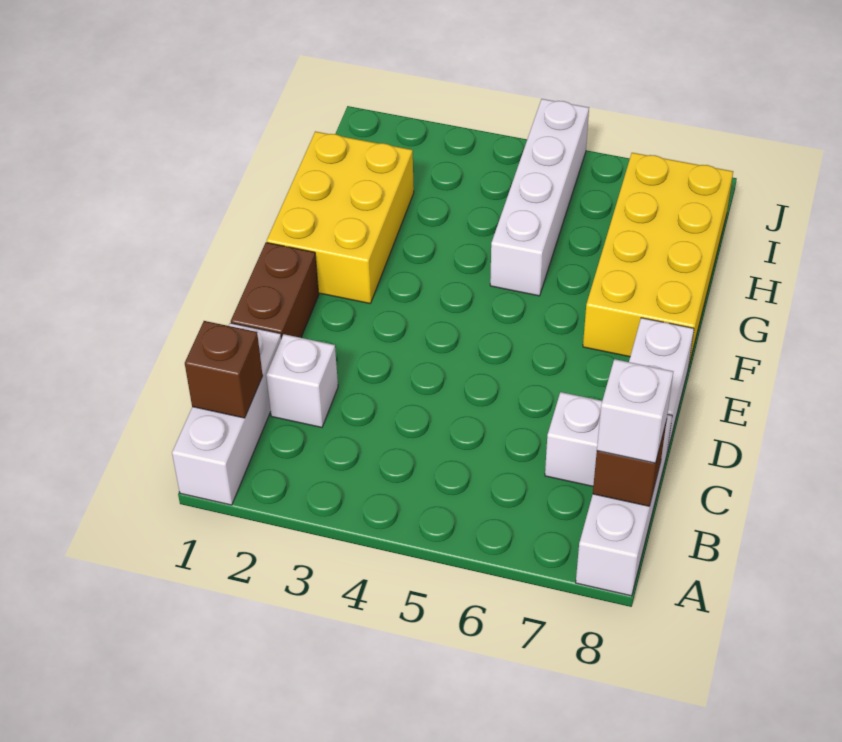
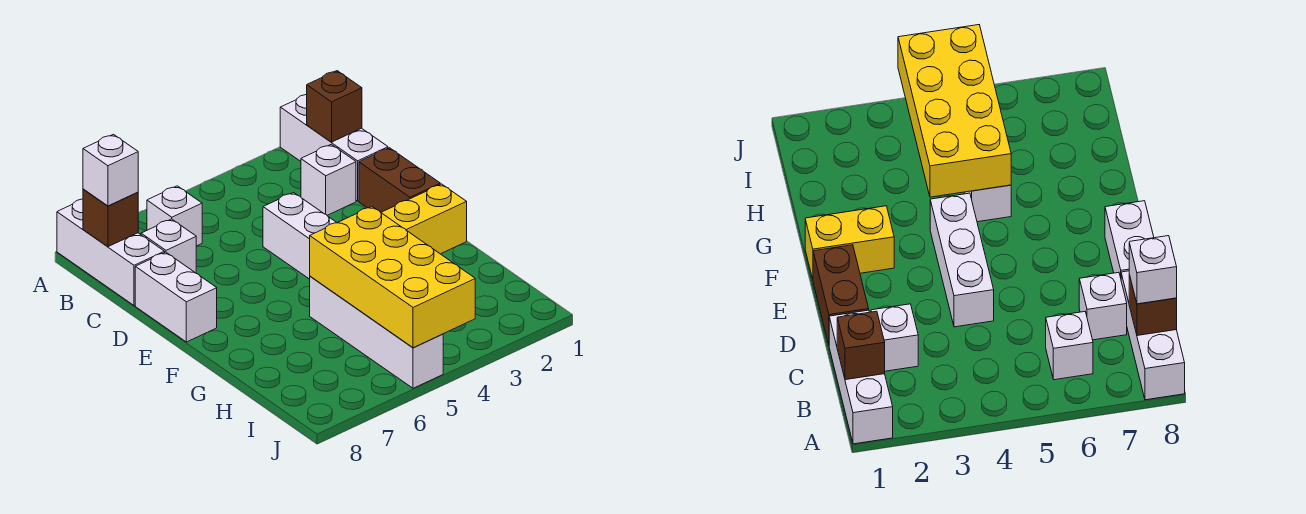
none -> white brick B6 level 1
none -> white brick D4:F4 level 1
yellow brick F1:H2 level 1 -> yellow brick F1:F2 level 1
yellow brick F7:I8 level 1 -> yellow brick G4:J5 level 2

